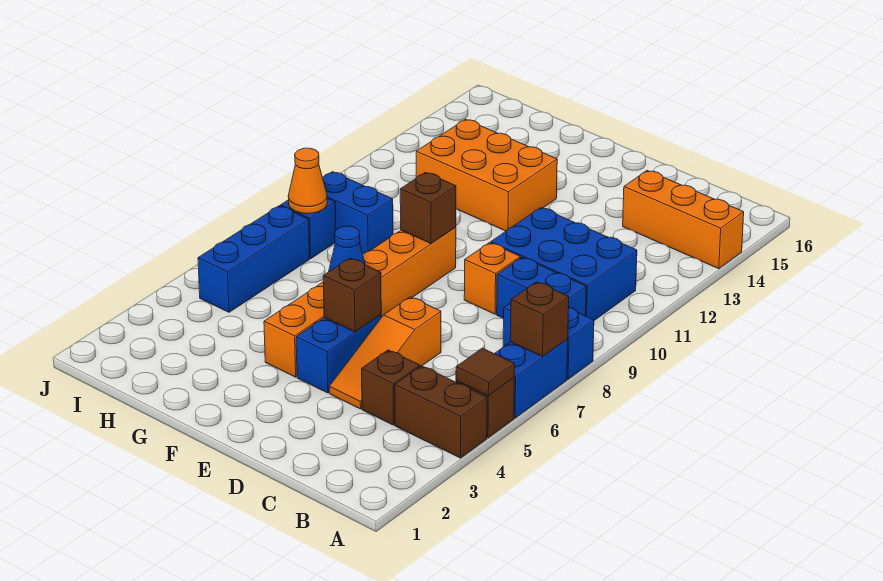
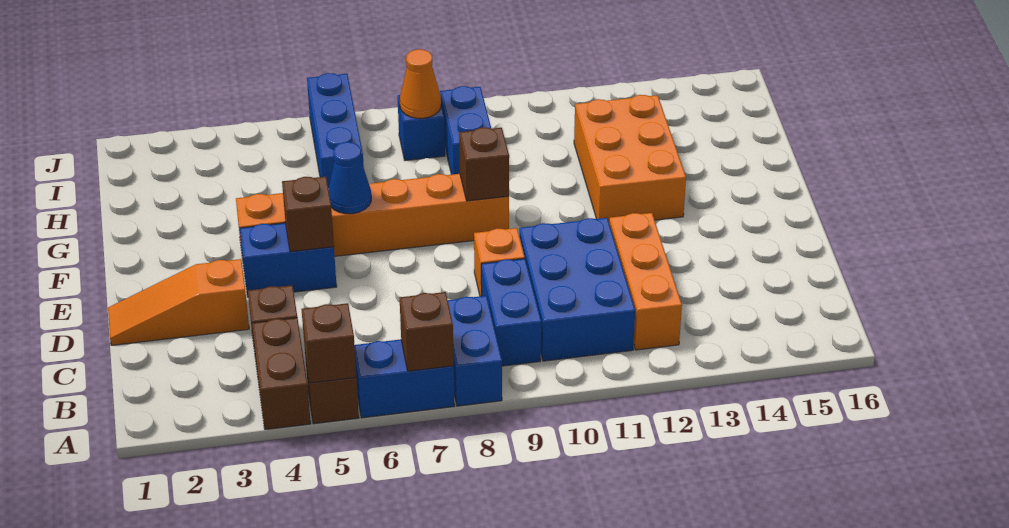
brown tile A5 level 2 -> brown brick A5 level 2
orange brick A14:C14 level 1 -> orange brick B12:D12 level 1
orange slope D4:D6 level 1 top 6 -> orange slope D1:D3 level 1 top 3
blue brick I5:I7 level 1 -> blue brick H6:J6 level 1

